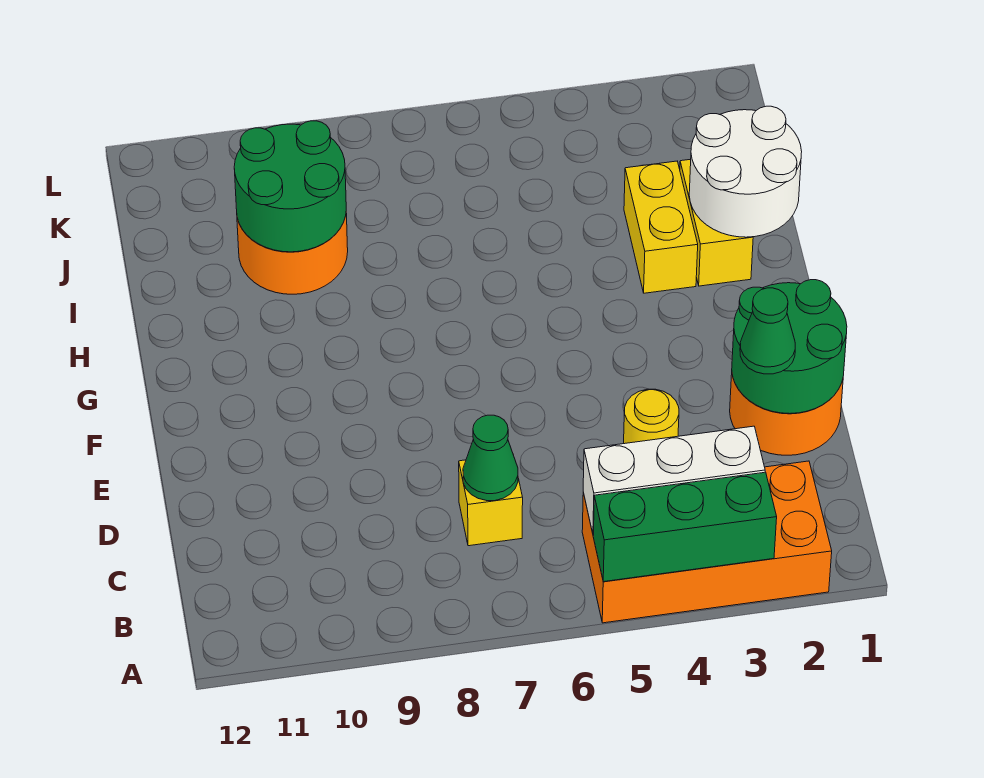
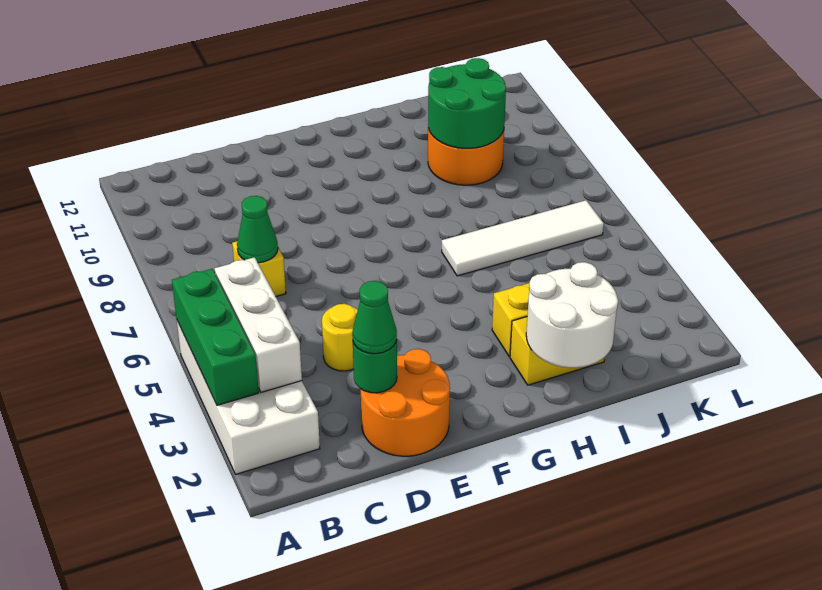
orange brick A2:B5 level 1 -> white brick A2:B5 level 1
green round brick D1:E2 level 2 -> green round brick D2 level 2
none -> white tile H6:K6 level 1

